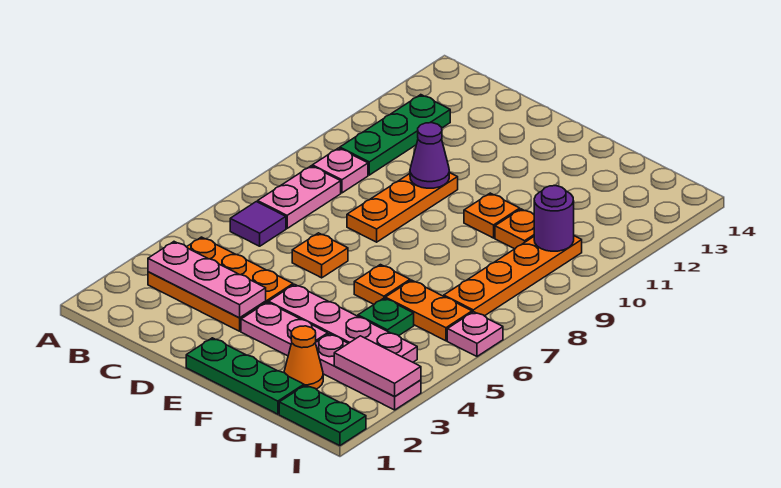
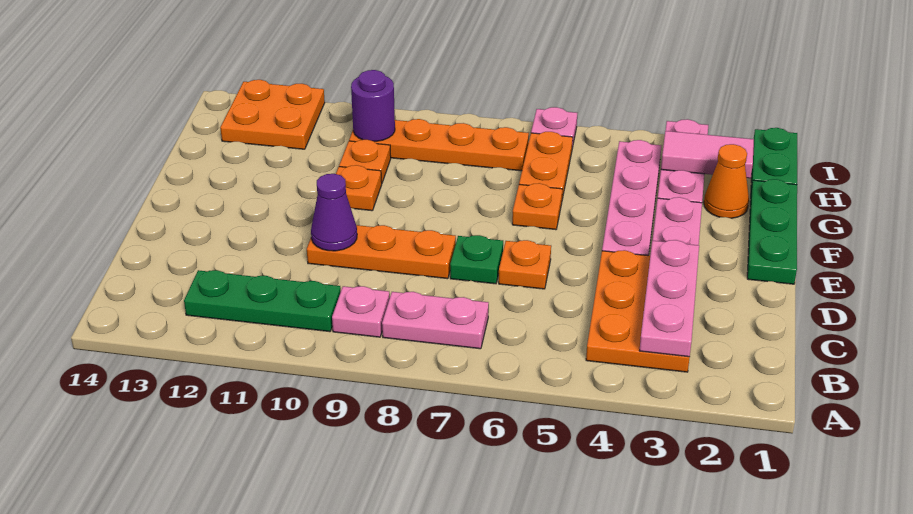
purple tile B6 level 1 -> none
green plate G5 level 1 -> green plate D7 level 1
pink tile H3:I3 level 2 -> pink tile H2:H3 level 2
none -> orange plate H12:I13 level 1

